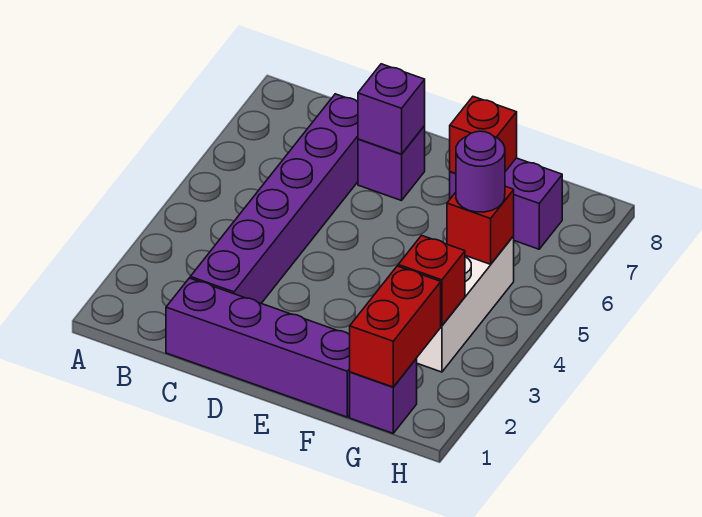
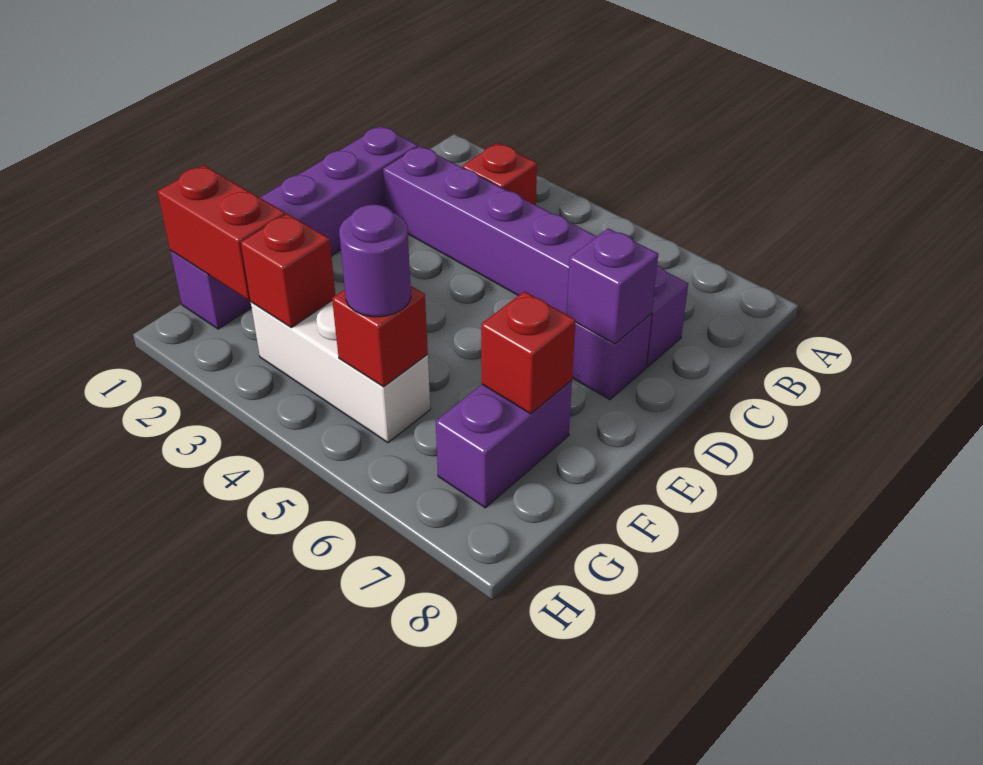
none -> red brick B3 level 1

